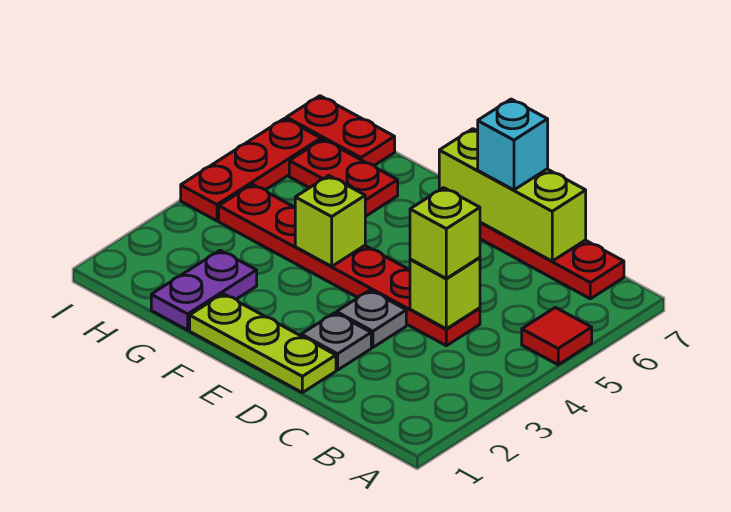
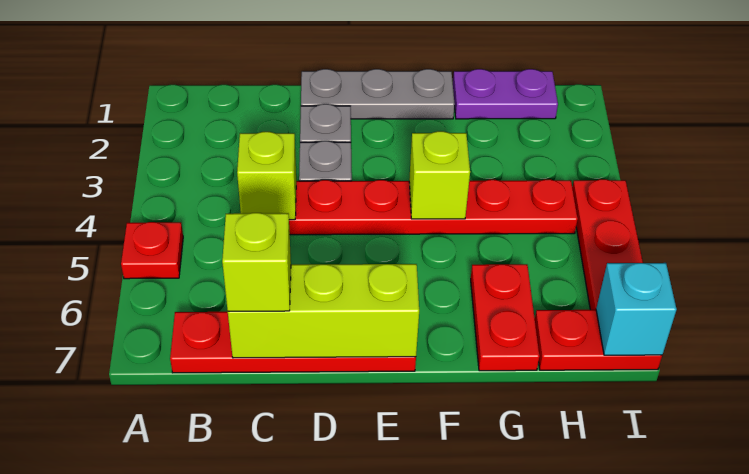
red tile A5 level 1 -> red plate A5 level 1
lime brick C4 level 3 -> lime brick C7 level 3
lime plate D1:F1 level 1 -> grey plate D1:F1 level 1
cyan brick D7 level 3 -> cyan brick I7 level 2
purple plate G1:G2 level 1 -> purple plate G1:H1 level 1
red plate G6:H6 level 1 -> red plate G6:G7 level 1

